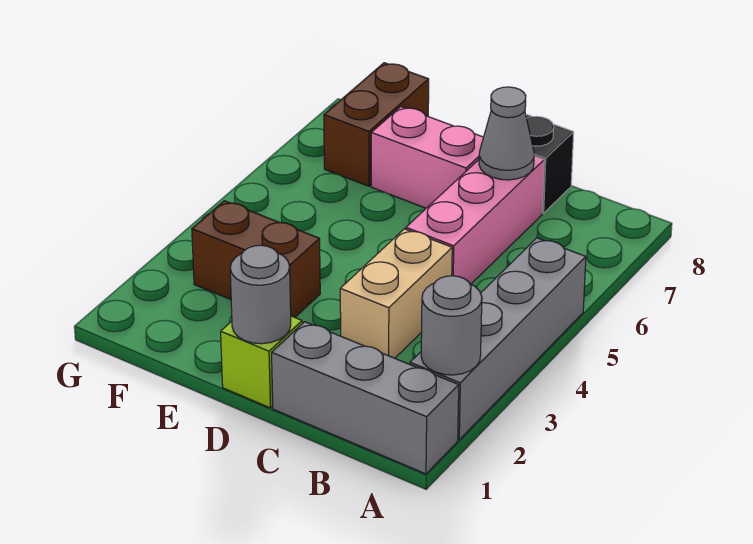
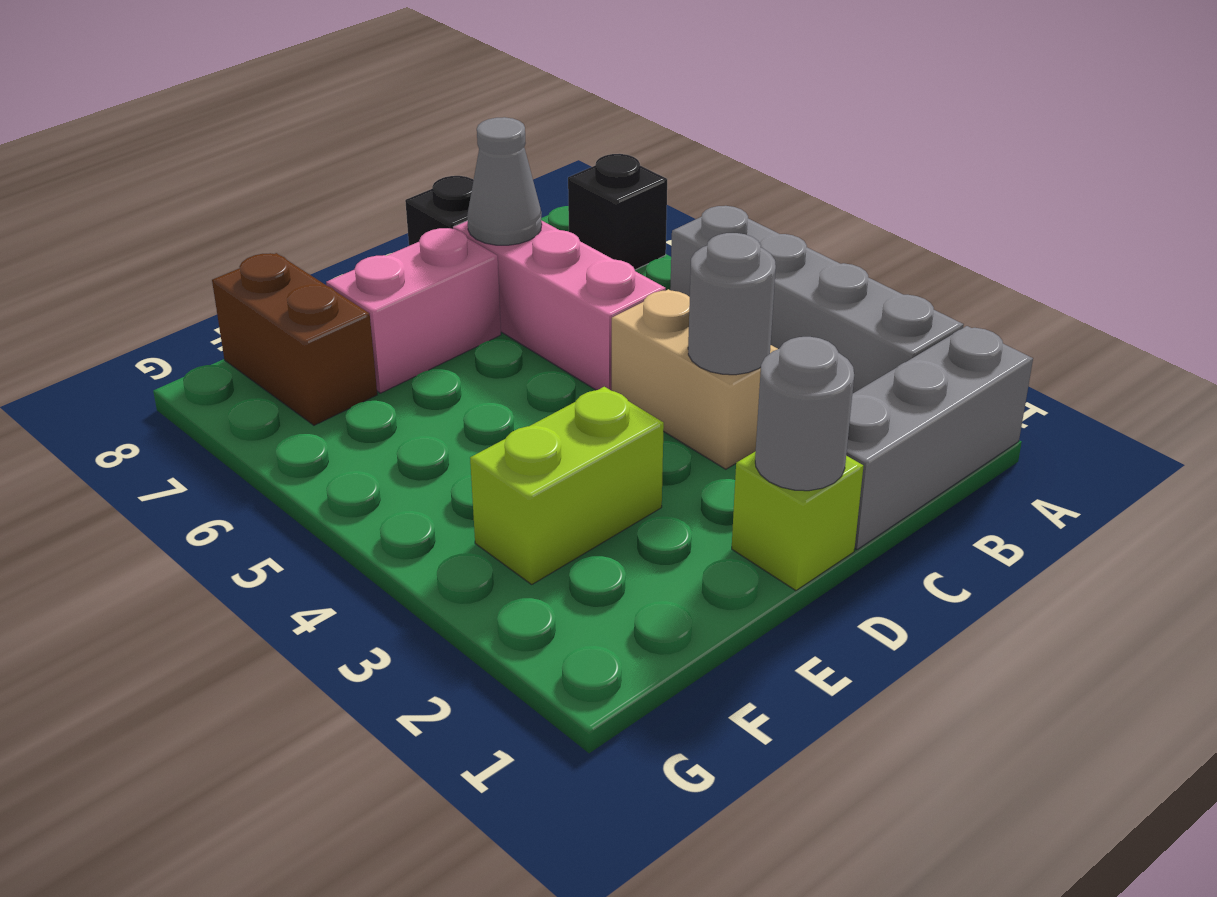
grey round brick A2 level 2 -> grey round brick C3 level 2
none -> black brick A7 level 1
brown brick E3:F3 level 1 -> lime brick E3:F3 level 1

